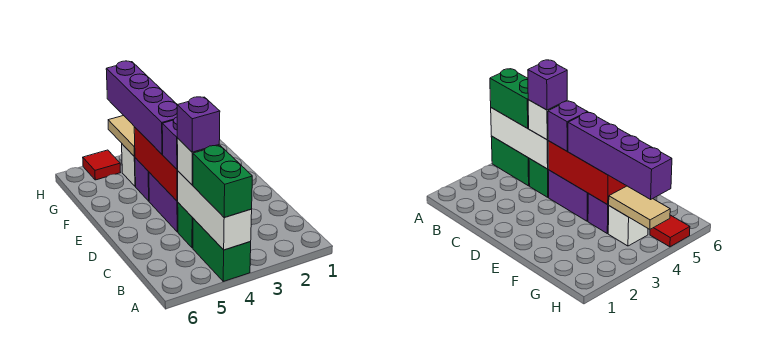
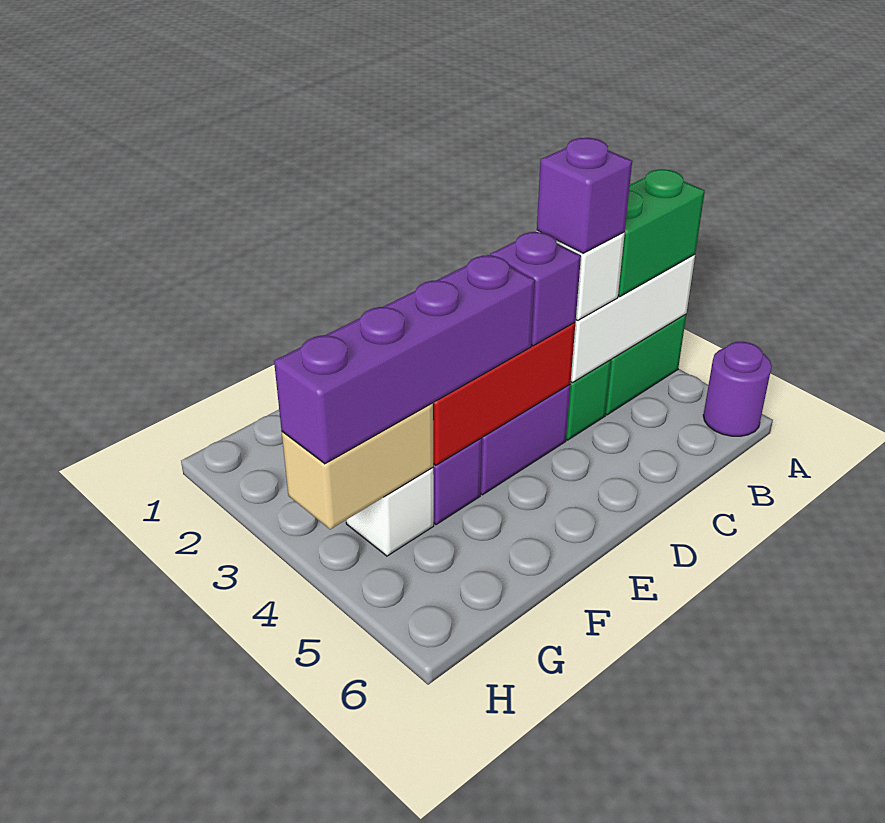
none -> purple round brick A6 level 1
tan tile G4:H4 level 2 -> tan brick G4:H4 level 2
red tile H5 level 1 -> none

